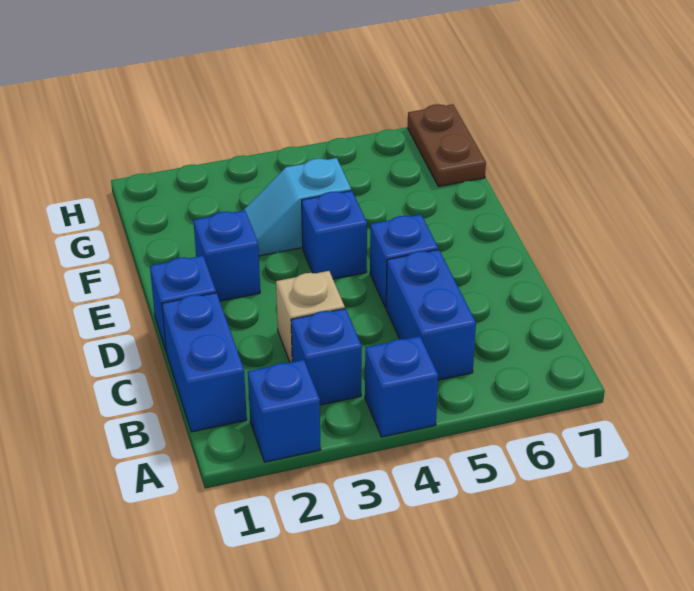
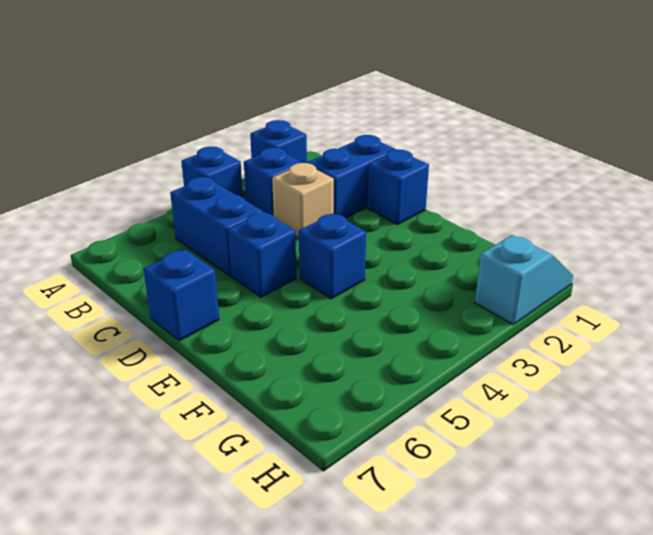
blue brick B1:C1 level 1 -> blue brick C1:C2 level 1
blue brick E2 level 1 -> blue brick D7 level 1
cyan slope F3:F4 level 1 top 4 -> cyan slope H1:H2 level 1 top 2
brown plate G7:H7 level 1 -> none

